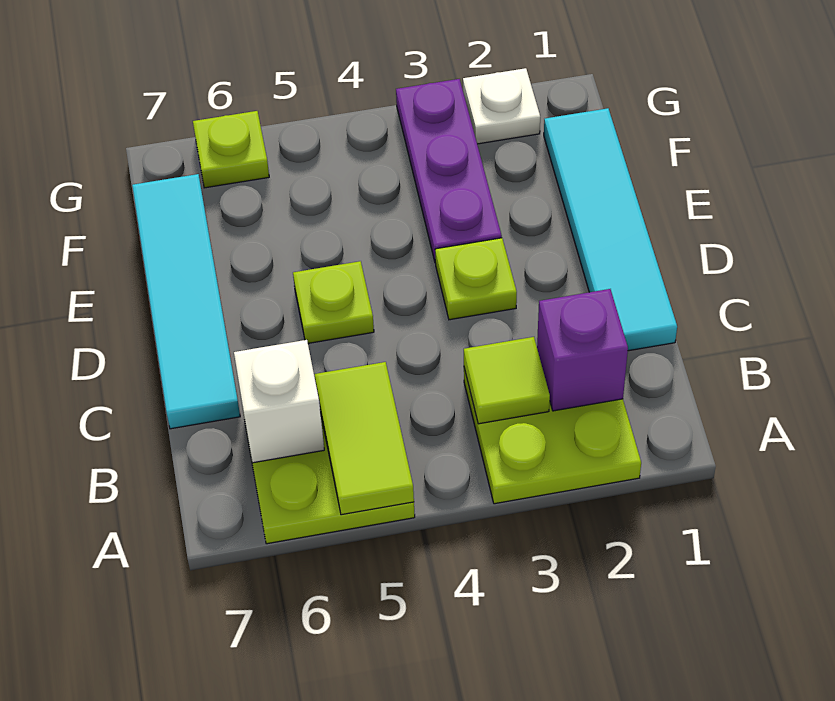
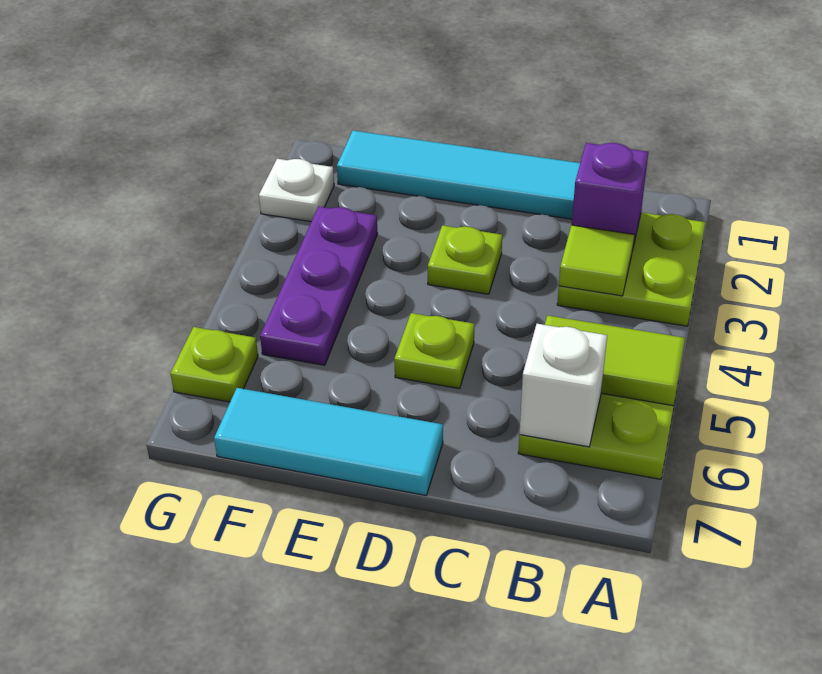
cyan tile C7:F7 level 1 -> cyan tile D7:F7 level 1
purple plate E3:G3 level 1 -> purple plate F3:F5 level 1

